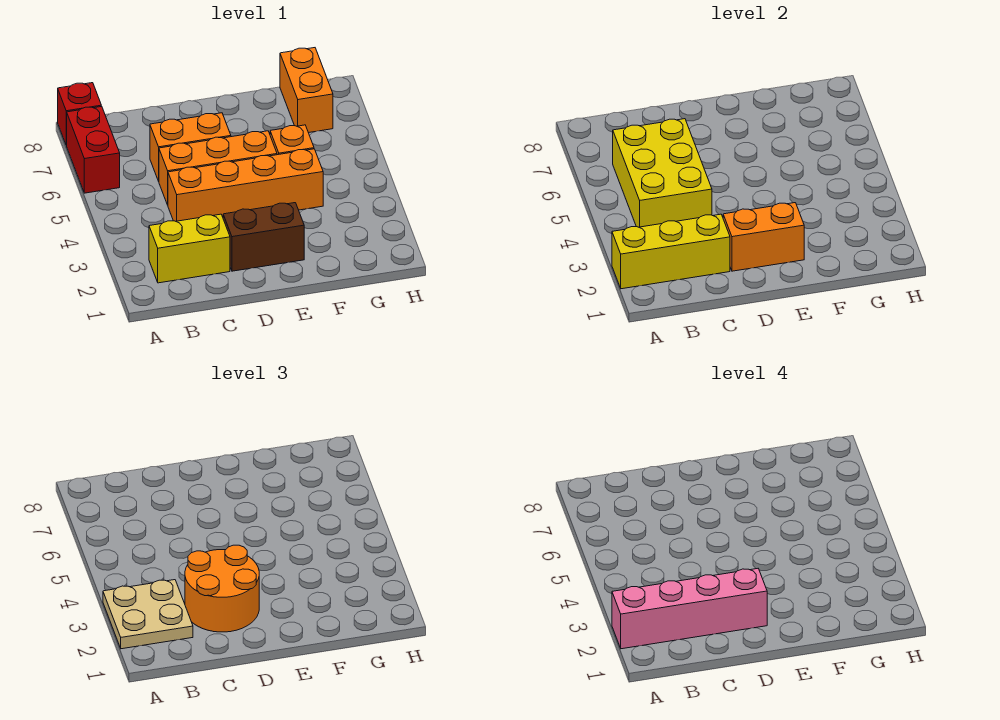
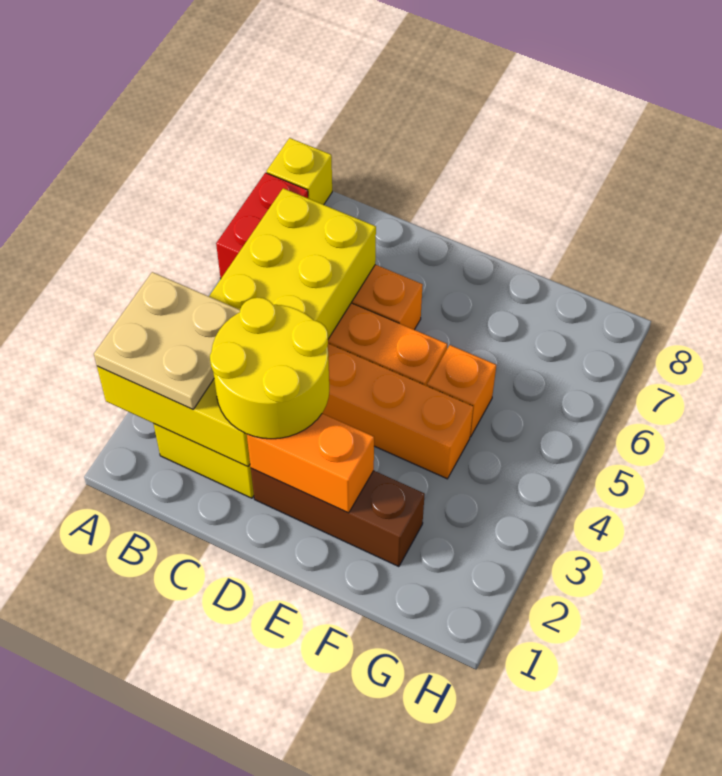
pink brick A2:D2 level 4 -> none
red brick A8 level 1 -> yellow brick A8 level 1
orange round brick C2:D3 level 3 -> yellow round brick C2:D3 level 3
brown brick D2:E2 level 1 -> brown brick D2:F2 level 1
orange brick G7:G8 level 1 -> none

